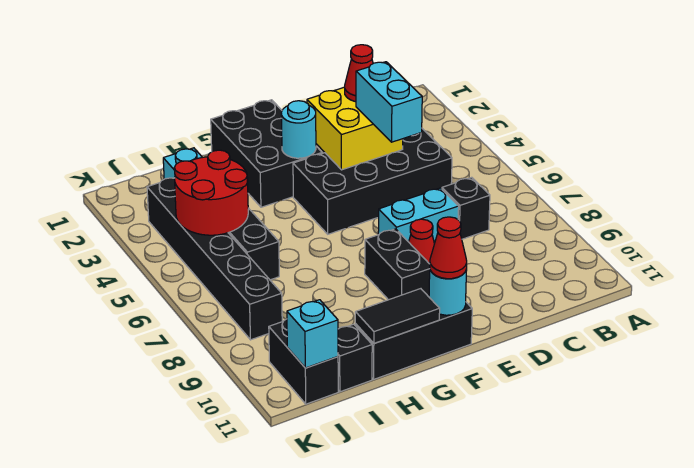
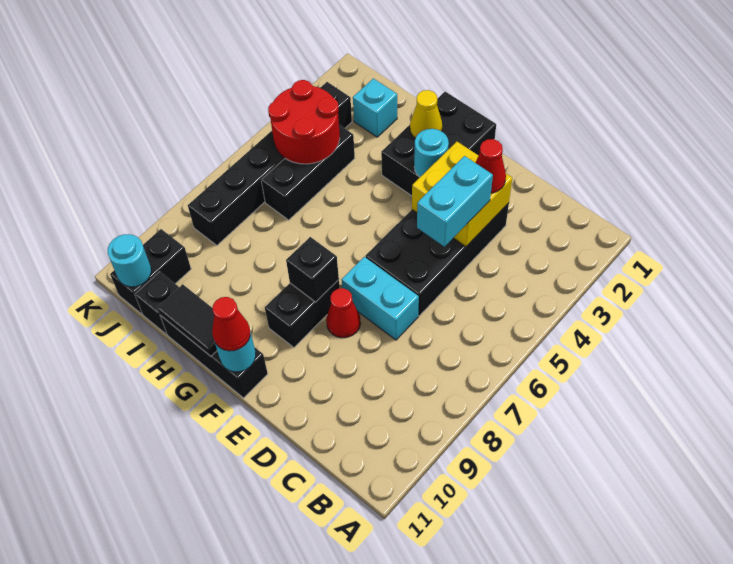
black brick C4:F5 level 1 -> black brick D3:E6 level 1
black brick C7 level 1 -> black brick F8 level 2
none -> yellow cone G2 level 2
cyan brick J11 level 2 -> cyan round brick J11 level 2

